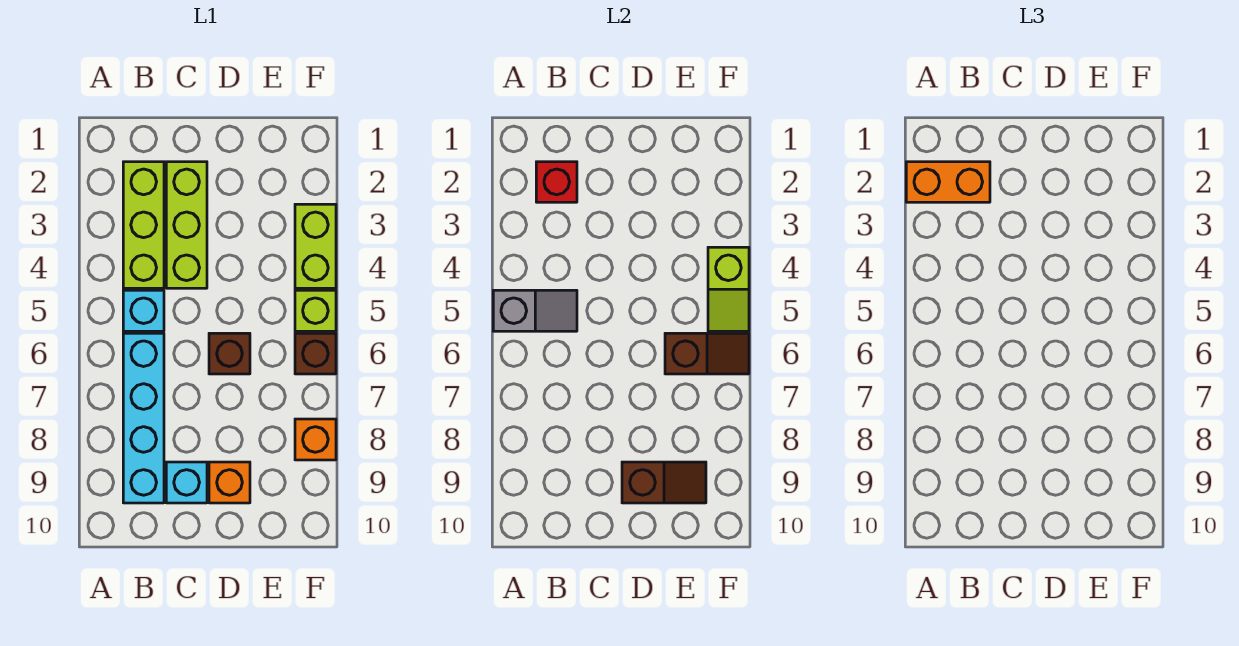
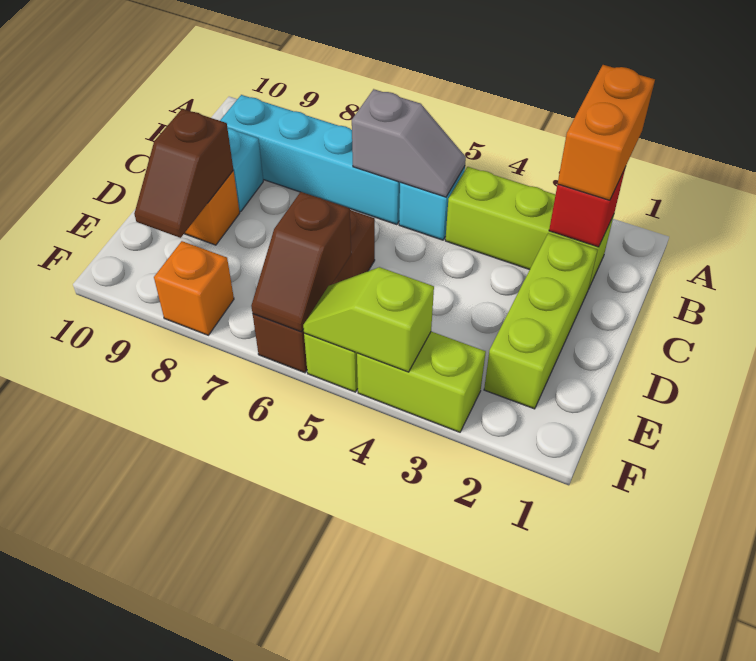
grey slope A5:B5 level 2 top A -> grey slope B5:B6 level 2 top 6
lime brick C2:C4 level 1 -> lime brick C2:E2 level 1

